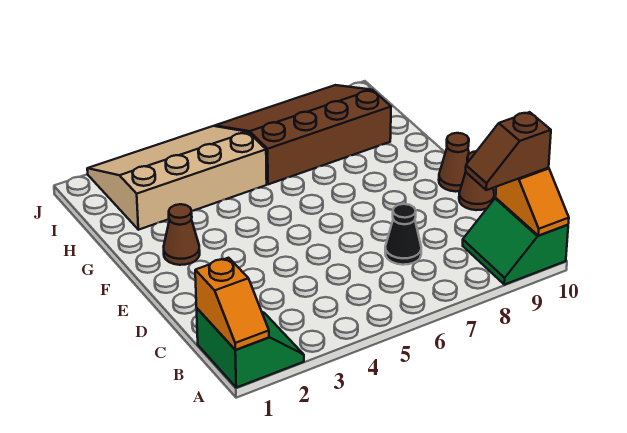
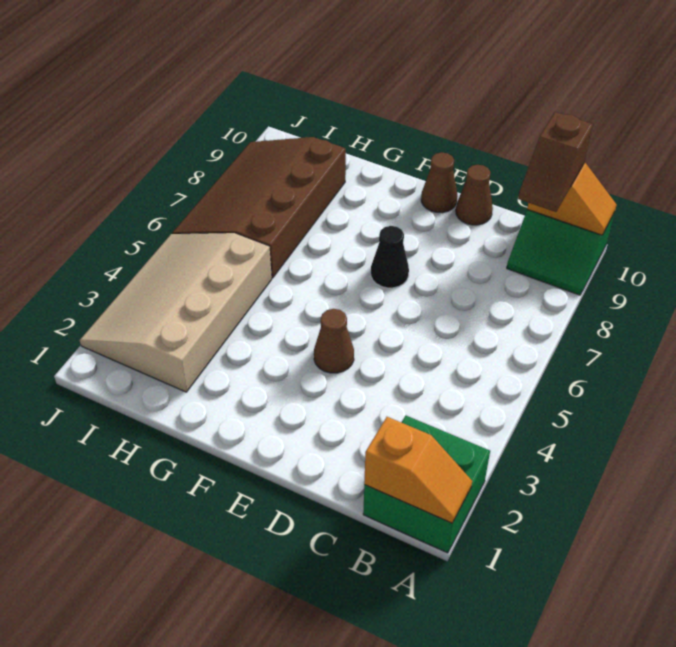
green slope A1:B2 level 1 top 1 -> green brick A1:B2 level 1
black cone C7 level 1 -> black cone E7 level 1
brown cone F2 level 1 -> brown cone E4 level 1

